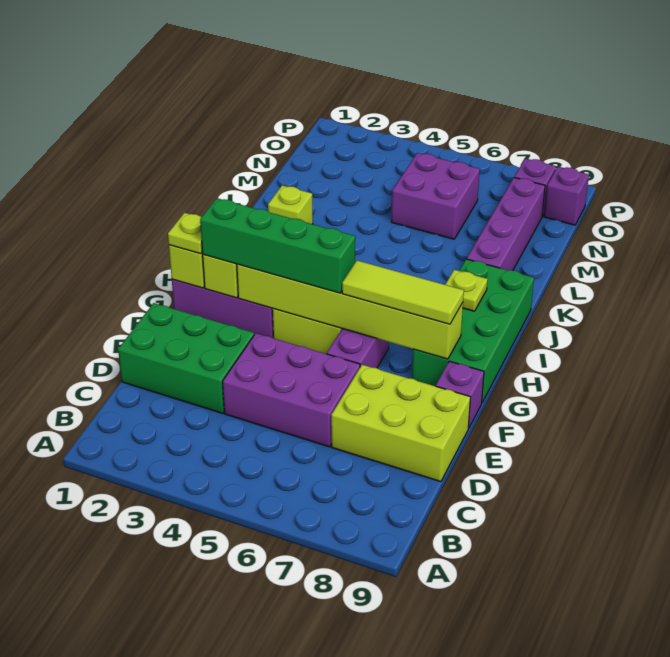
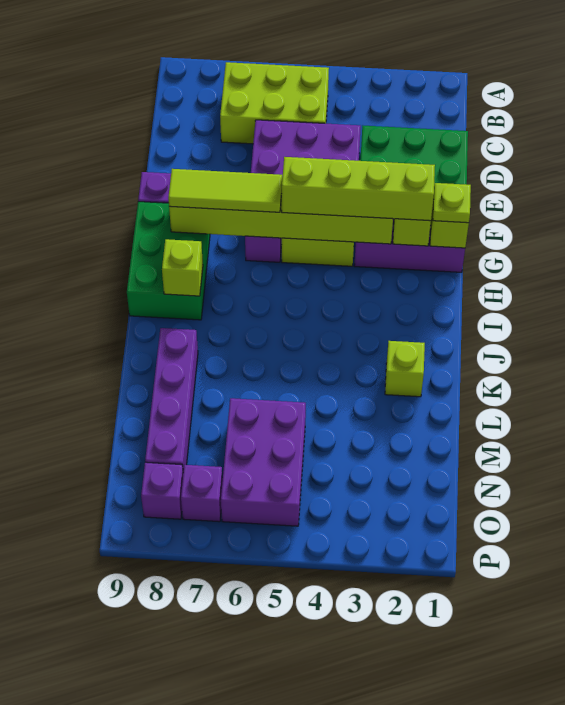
lime brick D7:E9 level 1 -> lime brick B5:C7 level 1
green brick G2:G5 level 3 -> lime brick G2:G5 level 3
green brick G8:J9 level 1 -> green brick G8:I9 level 1
lime plate I8 level 2 -> lime brick I8 level 2
purple brick M5:N6 level 1 -> purple brick M5:O6 level 1
purple brick O9 level 1 -> purple brick O7 level 1

